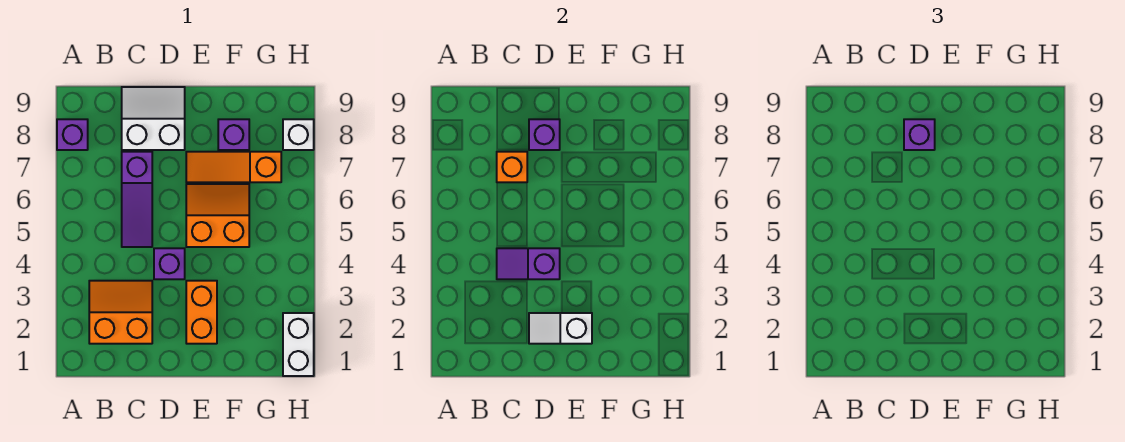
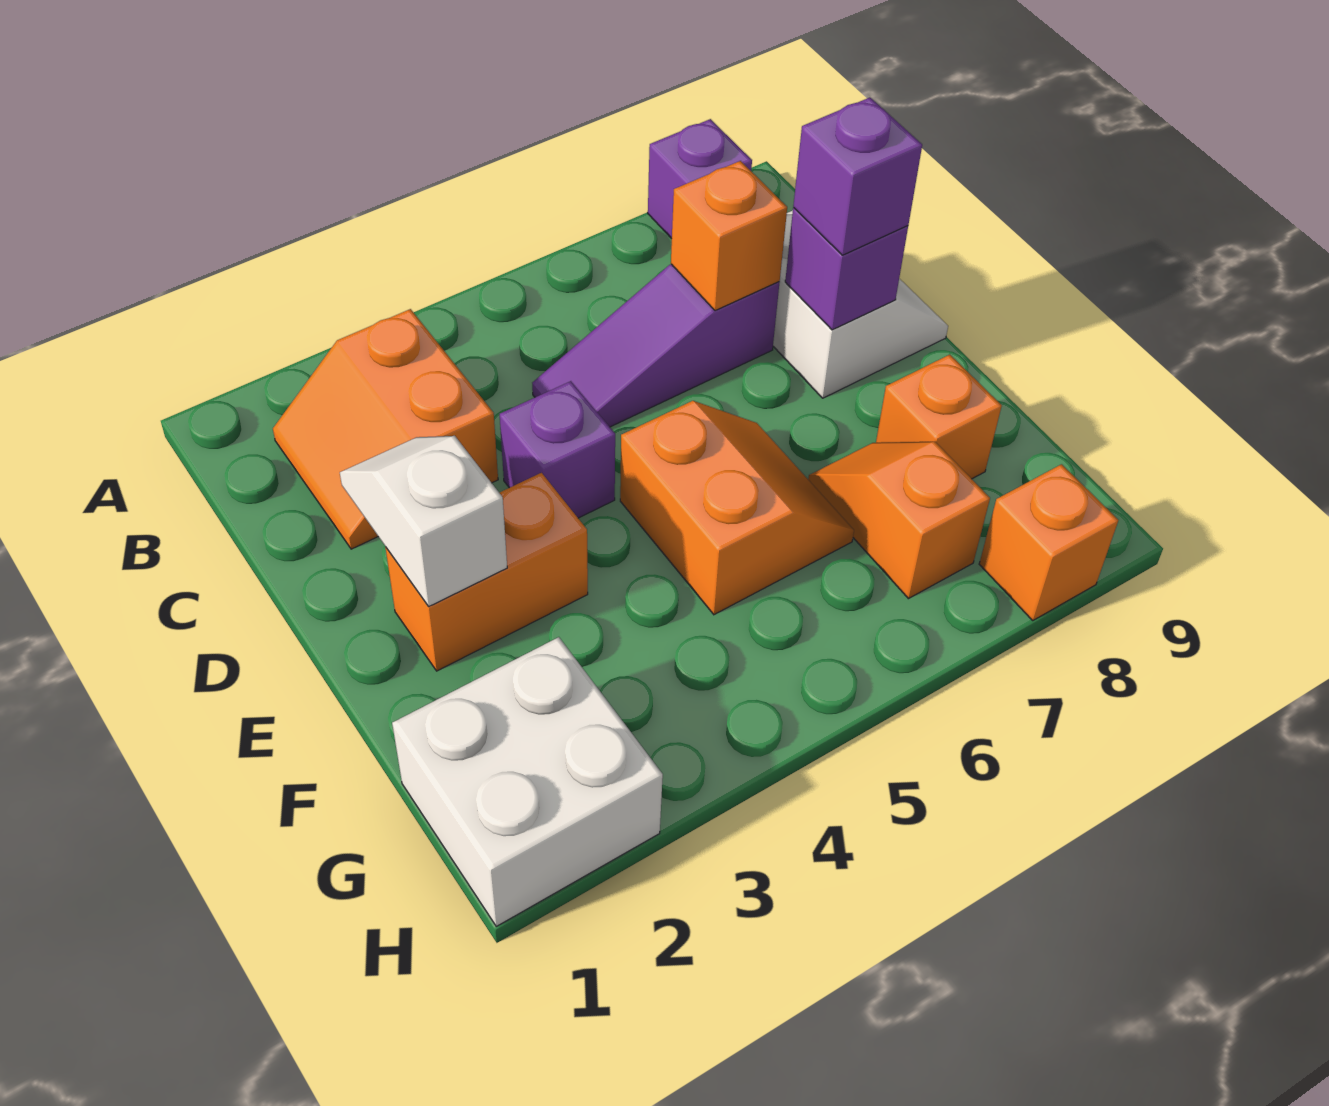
orange slope B2:C3 level 1 top 2 -> orange slope B2:C3 level 1 top 3
purple slope C4:D4 level 2 top D -> none
orange slope E7:G7 level 1 top G -> orange slope F7:G7 level 1 top G
purple brick F8 level 1 -> orange brick F8 level 1
white brick H1:H2 level 1 -> white brick G1:H2 level 1
white brick H8 level 1 -> orange brick H8 level 1

